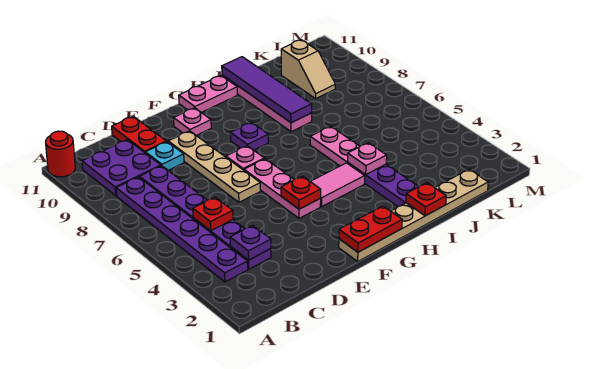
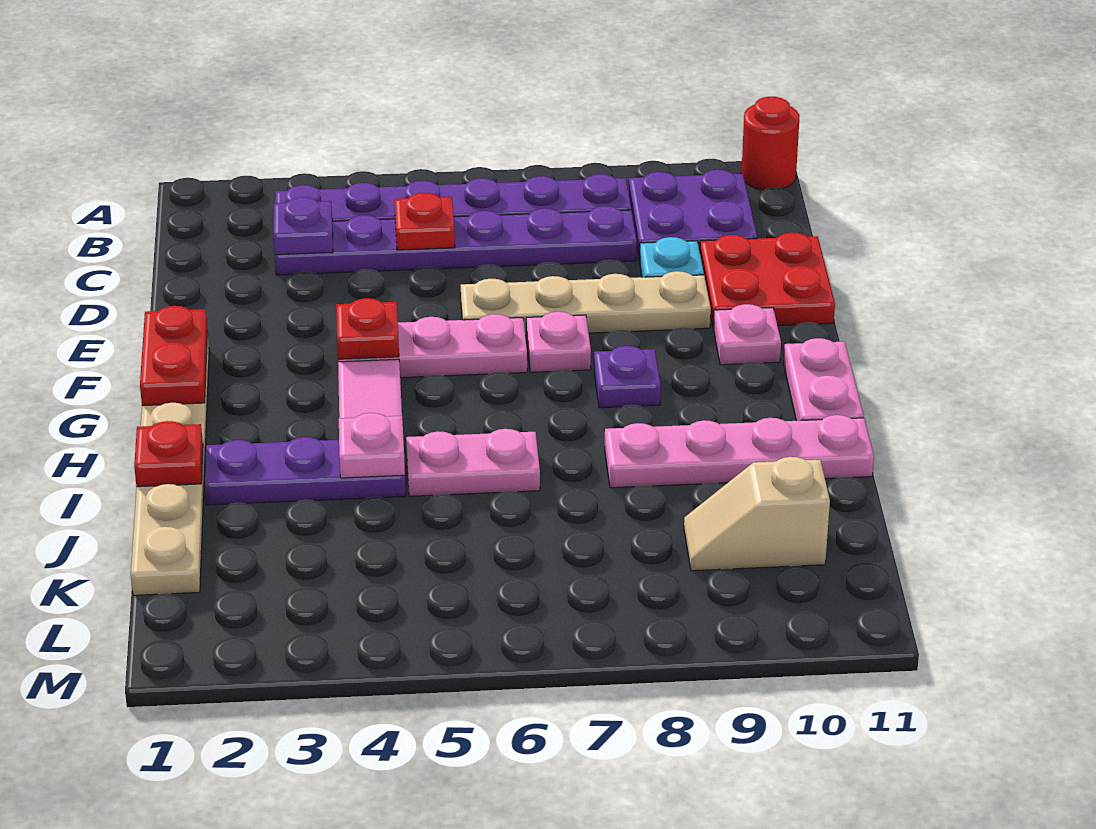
red plate D10:D11 level 1 -> red plate D10:E11 level 1
purple tile I8:I11 level 2 -> none

